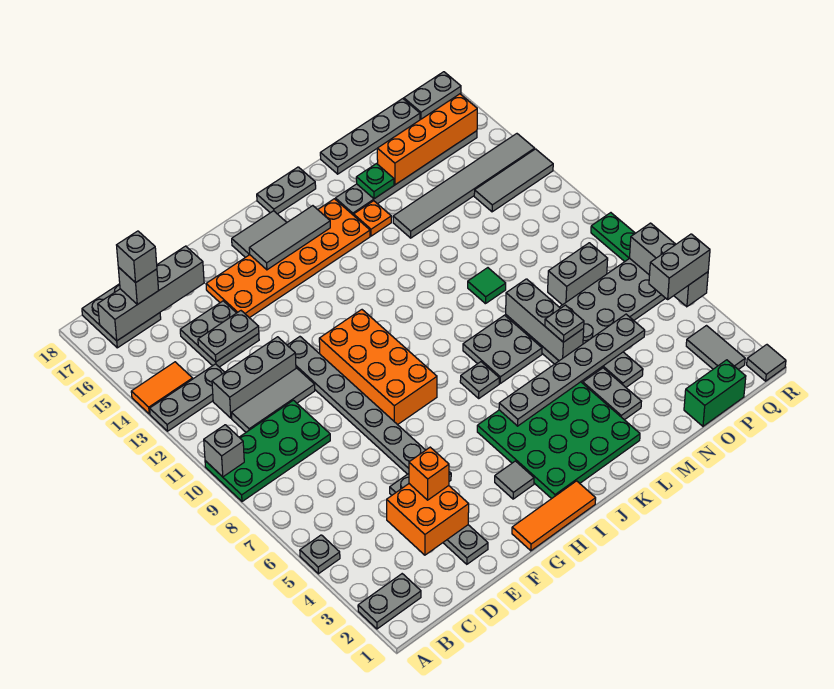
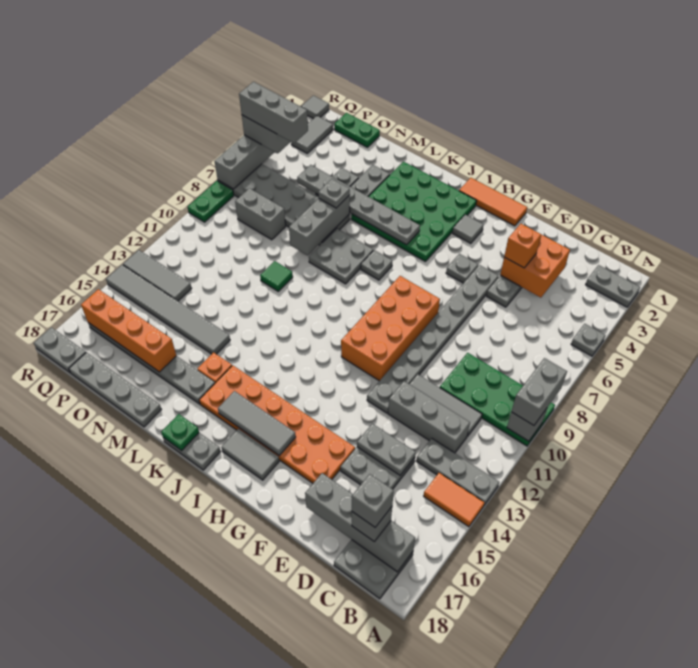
none -> grey brick A9:A10 level 3
none -> grey plate G5 level 1
green plate M16 level 2 -> green plate K18 level 2
green brick O1:P1 level 1 -> green plate O1:P1 level 1
none -> grey brick P5:R5 level 4

